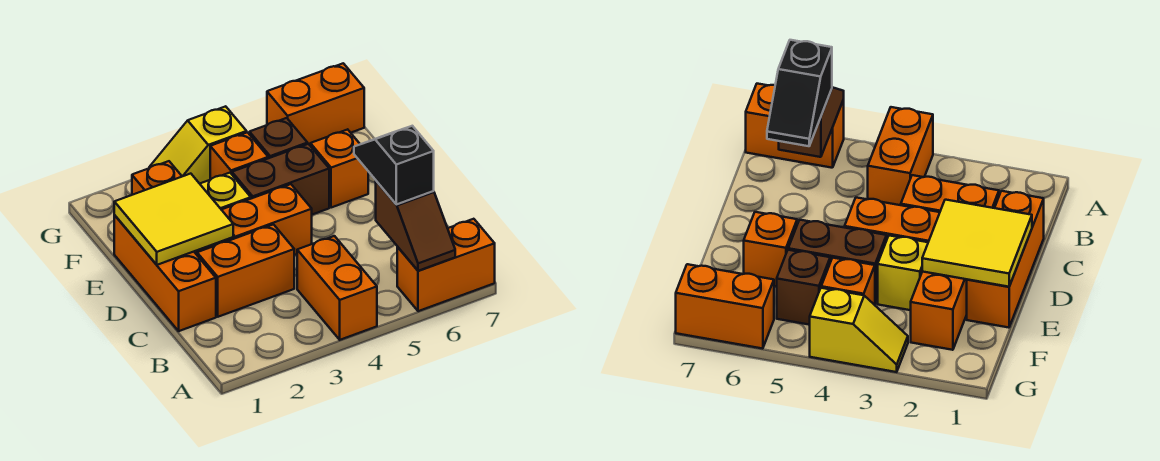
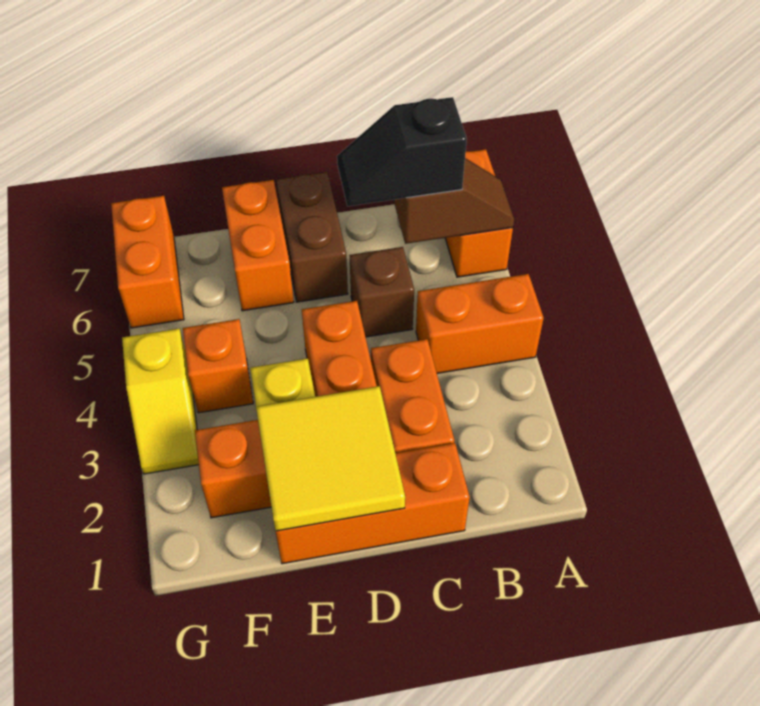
brown brick E4:E5 level 1 -> brown brick D6:D7 level 1
orange brick E6 level 1 -> orange brick E6:E7 level 1
brown brick F5 level 1 -> brown brick C5 level 1

